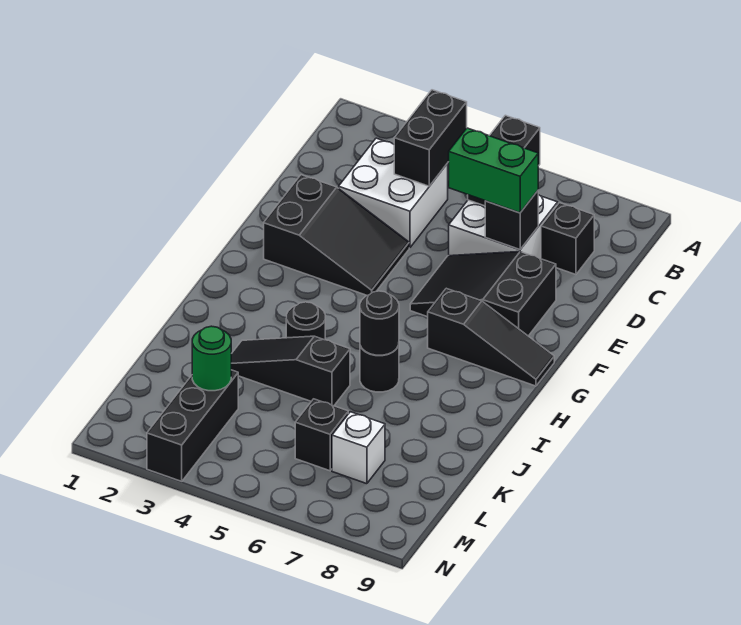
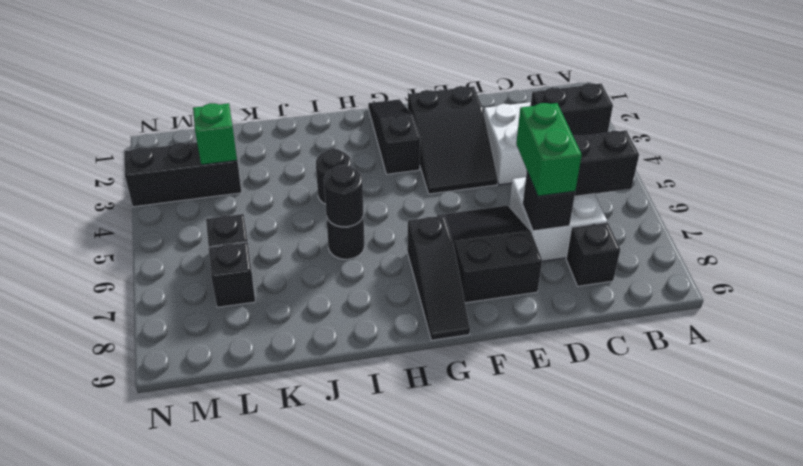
black slope J3:J5 level 1 top 5 -> black slope G1:G3 level 1 top 3
green round brick L3 level 2 -> green brick L3 level 2
white brick L7 level 1 -> black brick L7 level 1

